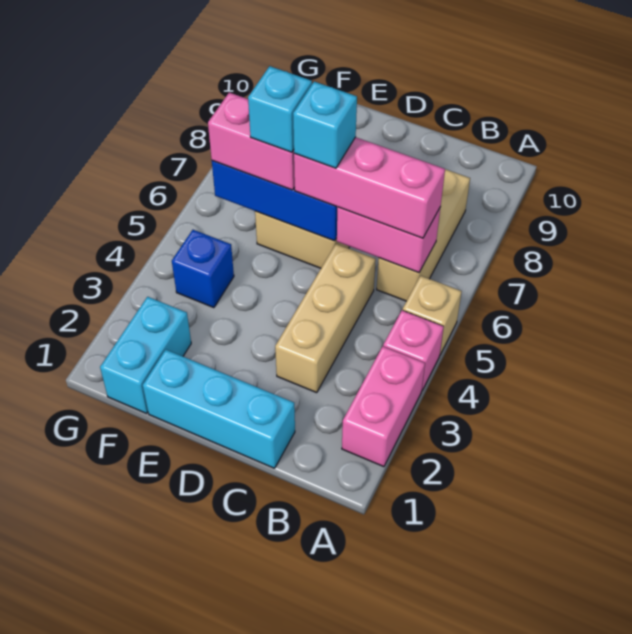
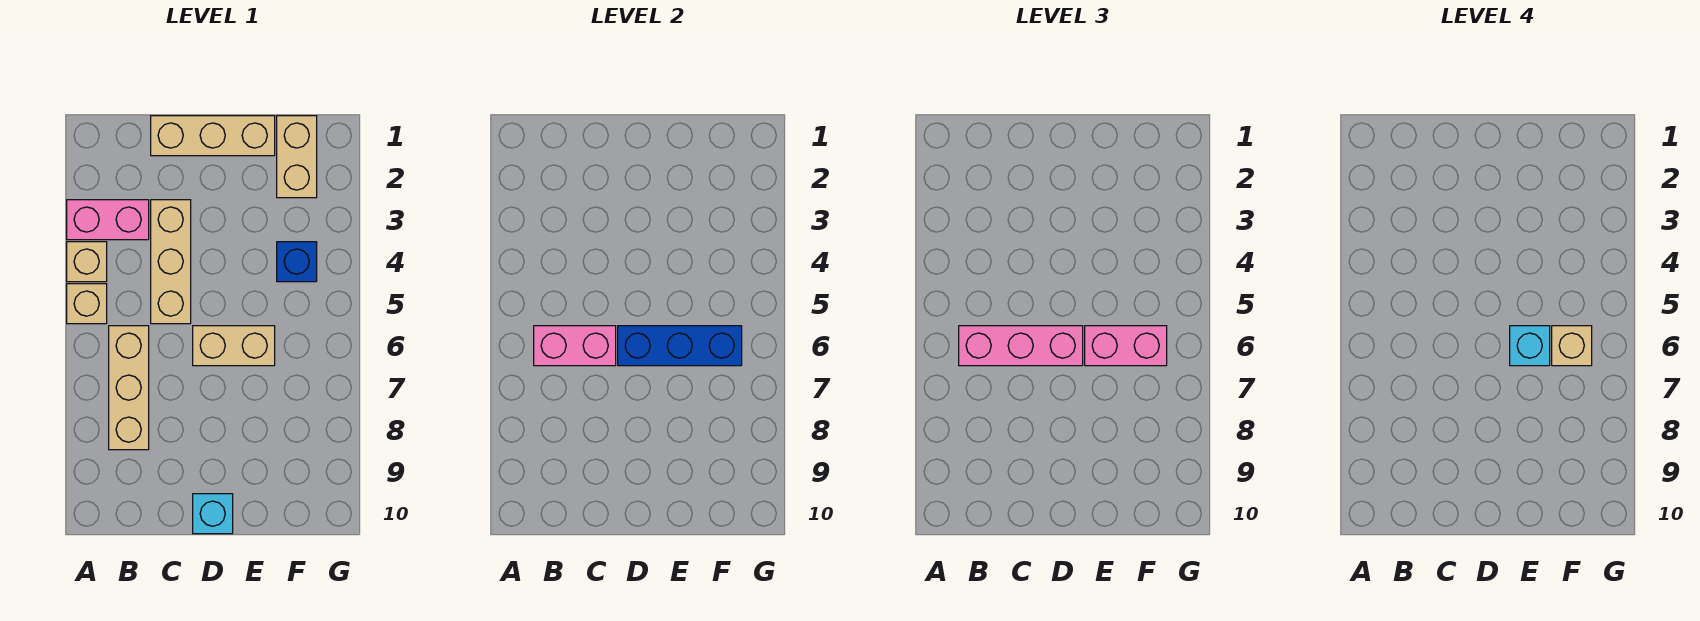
pink brick A2:A3 level 1 -> pink brick A3:B3 level 1
pink brick A4 level 1 -> tan brick A4 level 1
cyan brick C1:E1 level 1 -> tan brick C1:E1 level 1
cyan brick D6 level 4 -> cyan brick D10 level 1
cyan brick F1:F2 level 1 -> tan brick F1:F2 level 1
none -> tan brick F6 level 4

